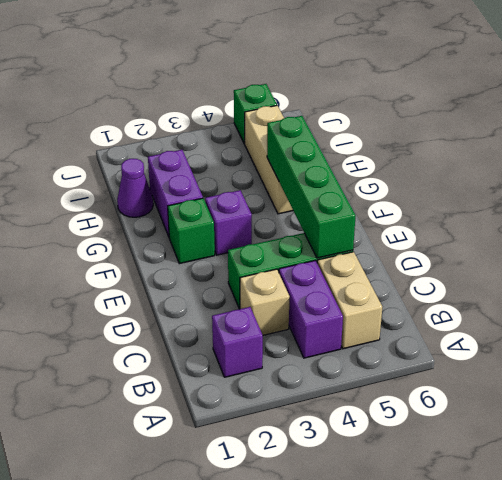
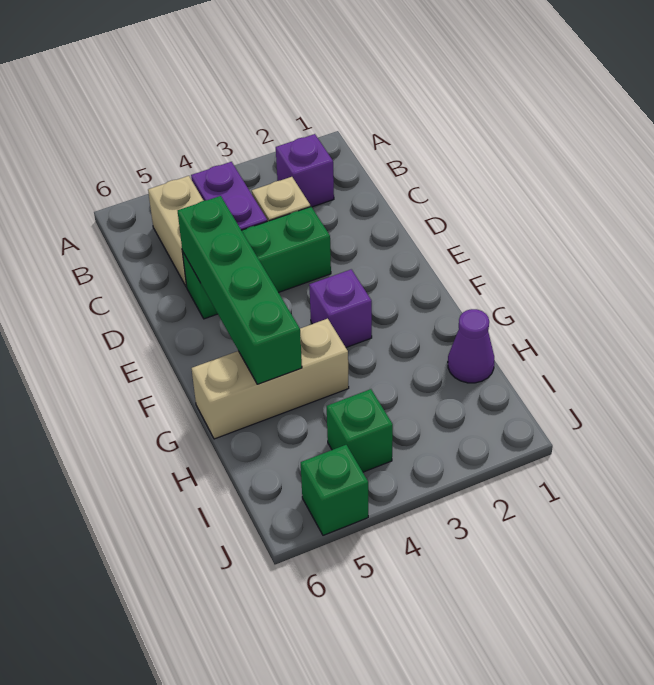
green brick F2 level 1 -> green brick I4 level 1
purple brick G2:H2 level 1 -> none
tan brick G5:I5 level 1 -> tan brick G4:G6 level 1

